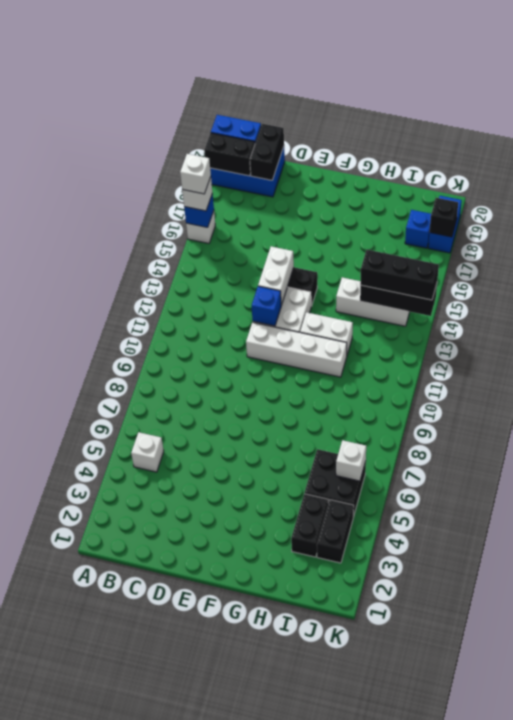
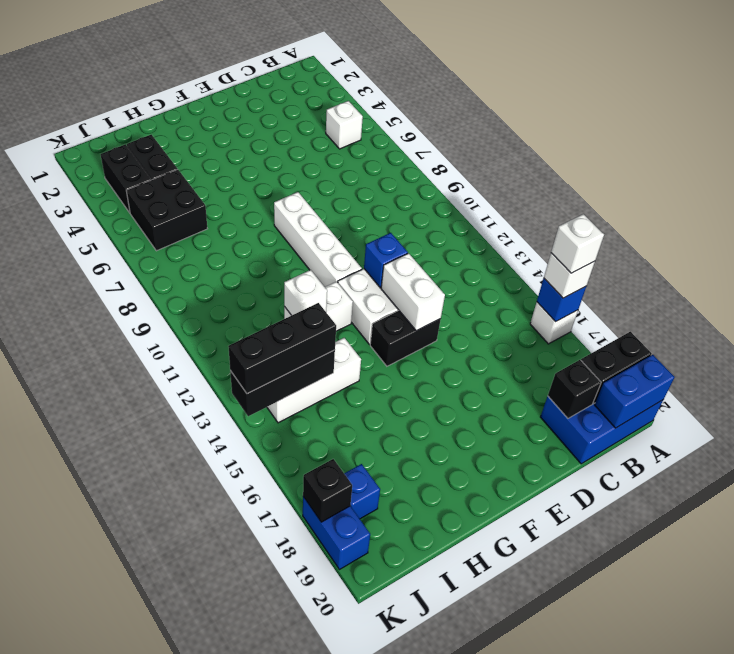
black brick C19:C20 level 2 -> black brick C19 level 2
white brick E11:H11 level 1 -> white brick F8:F11 level 1
white brick J6 level 2 -> white brick H12 level 2

